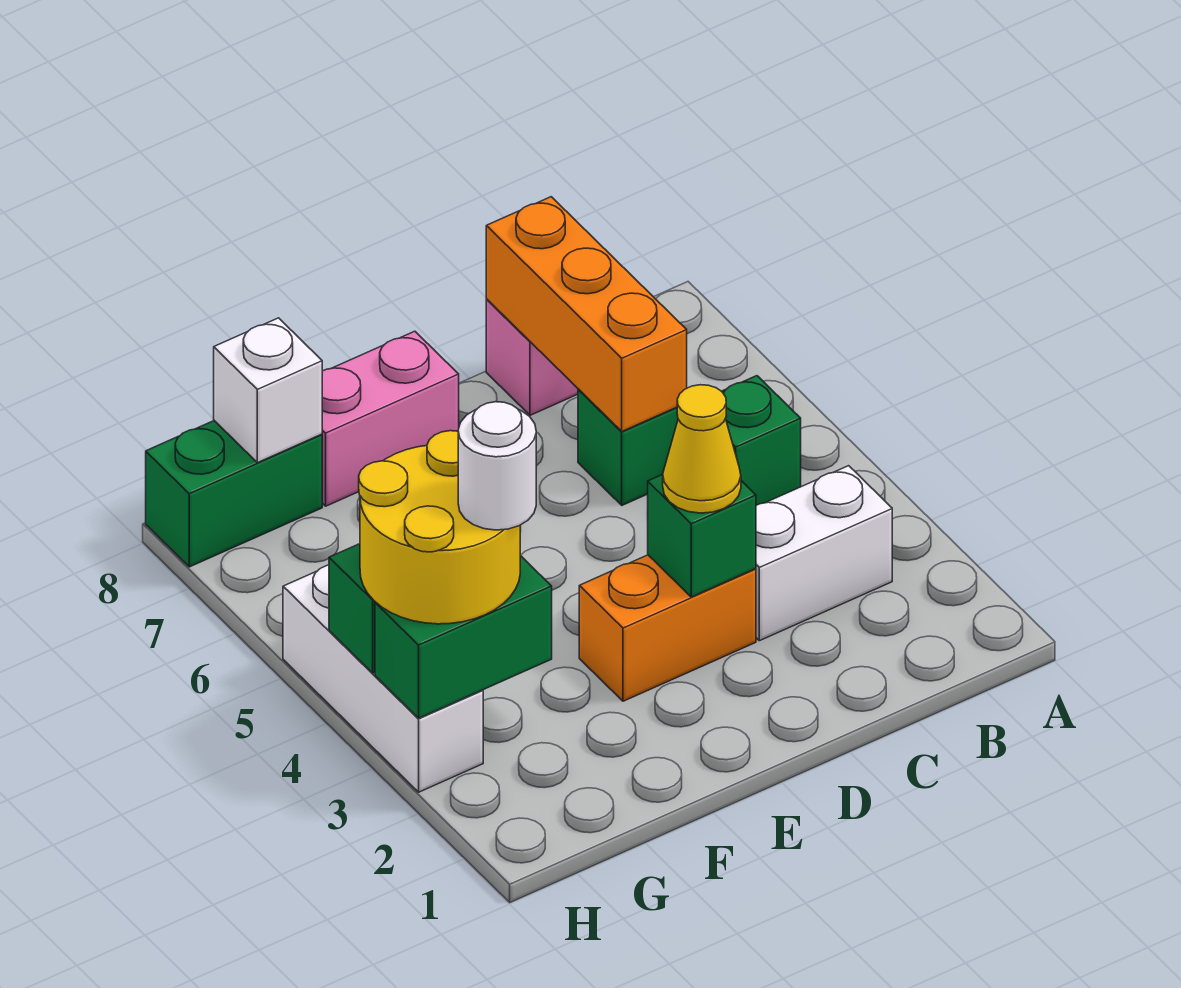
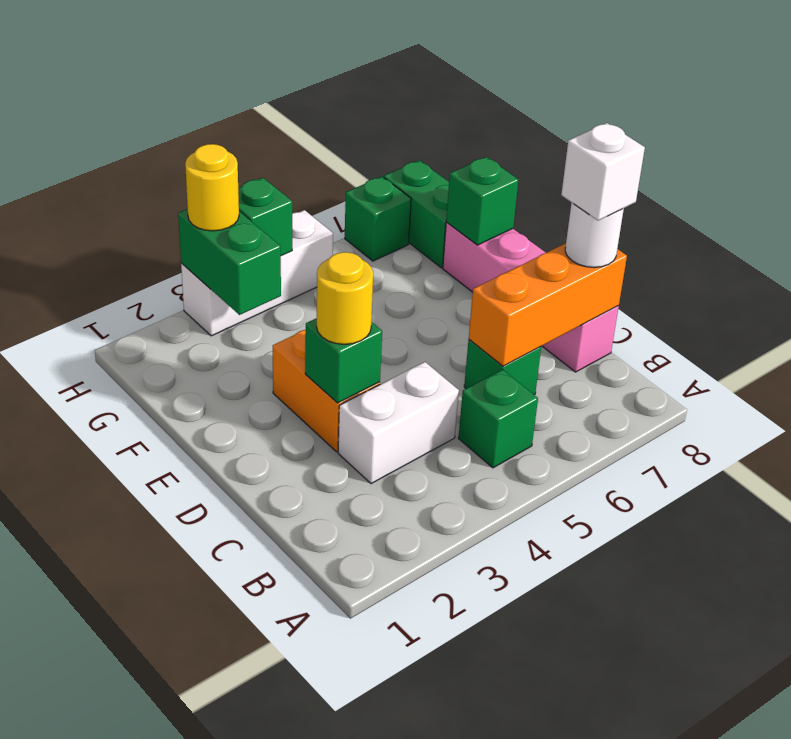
white brick B3:C3 level 1 -> white brick C3:C4 level 1
yellow cone D3 level 3 -> yellow round brick D3 level 3
none -> green brick F8 level 2
yellow round brick G3:H4 level 3 -> yellow round brick H3 level 3
white round brick G3 level 4 -> white round brick C8 level 3
white brick G8 level 2 -> white brick C8 level 4
none -> green brick H7 level 1

